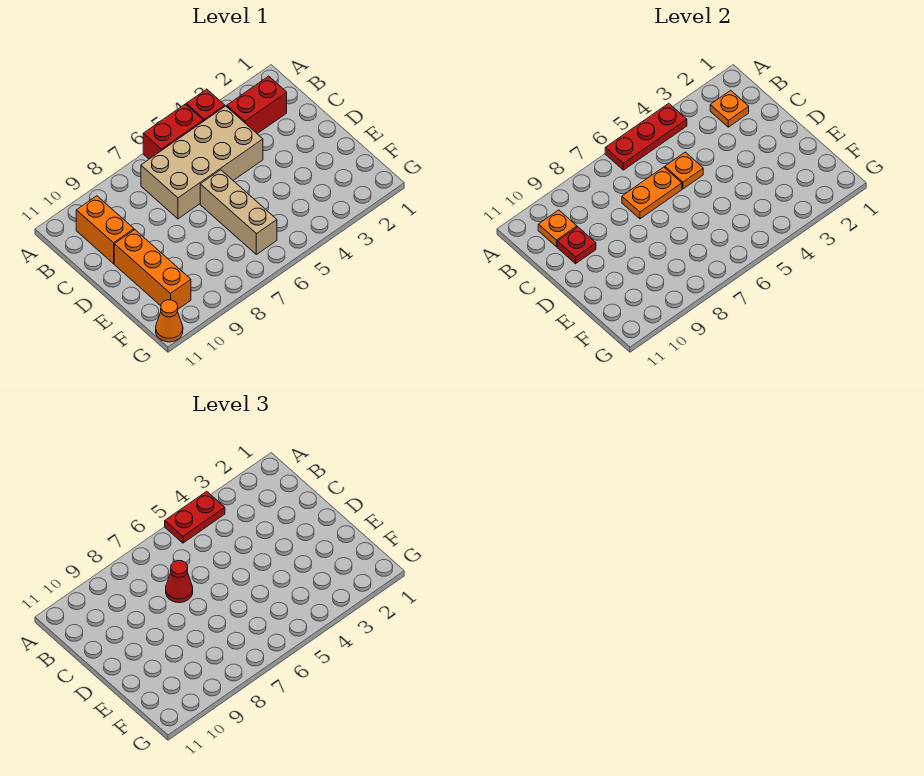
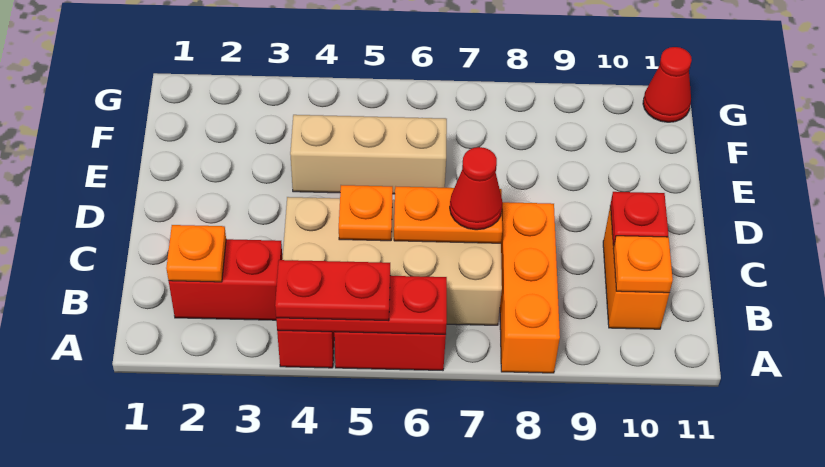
tan brick D6:F6 level 1 -> tan brick E4:E6 level 1
orange brick D10:F10 level 1 -> orange brick A8:C8 level 1
orange cone G11 level 1 -> red cone G11 level 1

